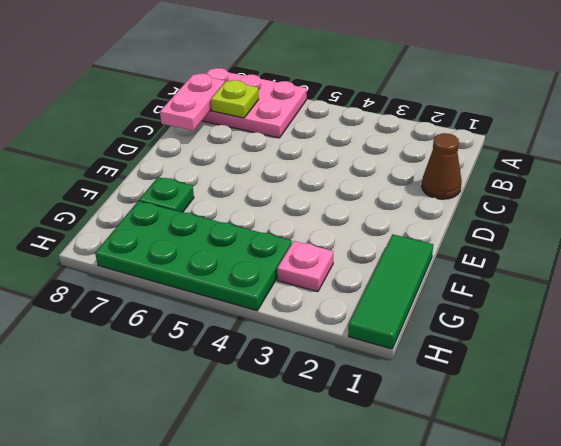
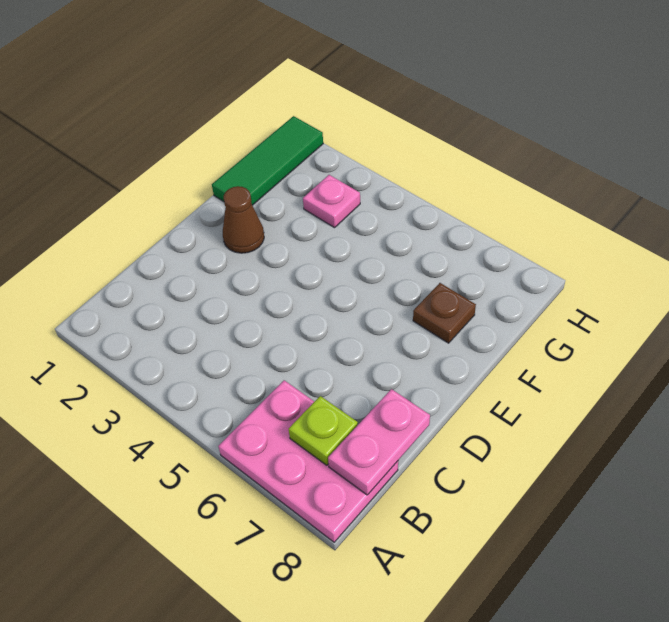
brown cone C1 level 1 -> brown cone E2 level 1
green plate F7 level 1 -> brown plate F7 level 1
green plate G4:H7 level 1 -> none

